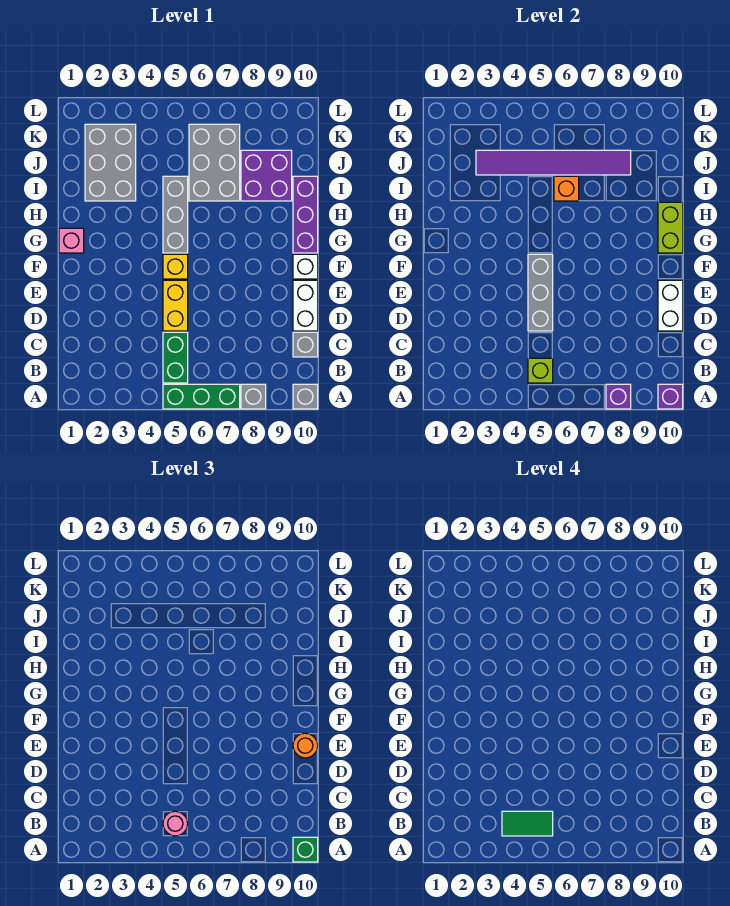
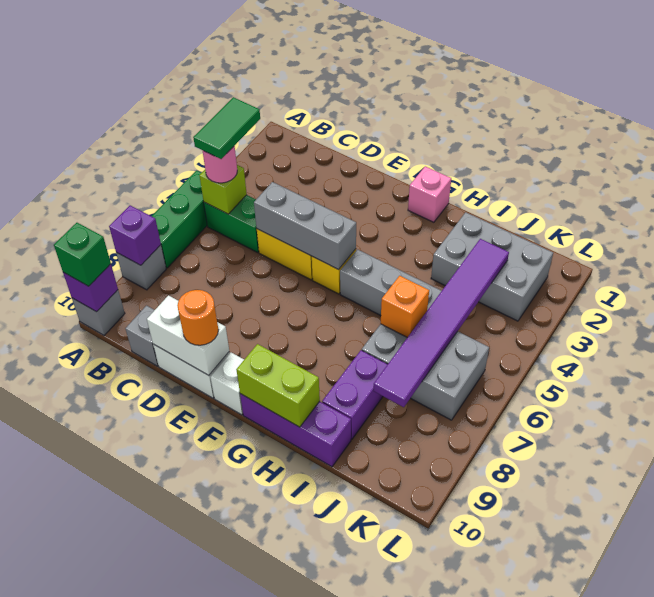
purple brick I8:J9 level 1 -> purple brick I8:I9 level 1

